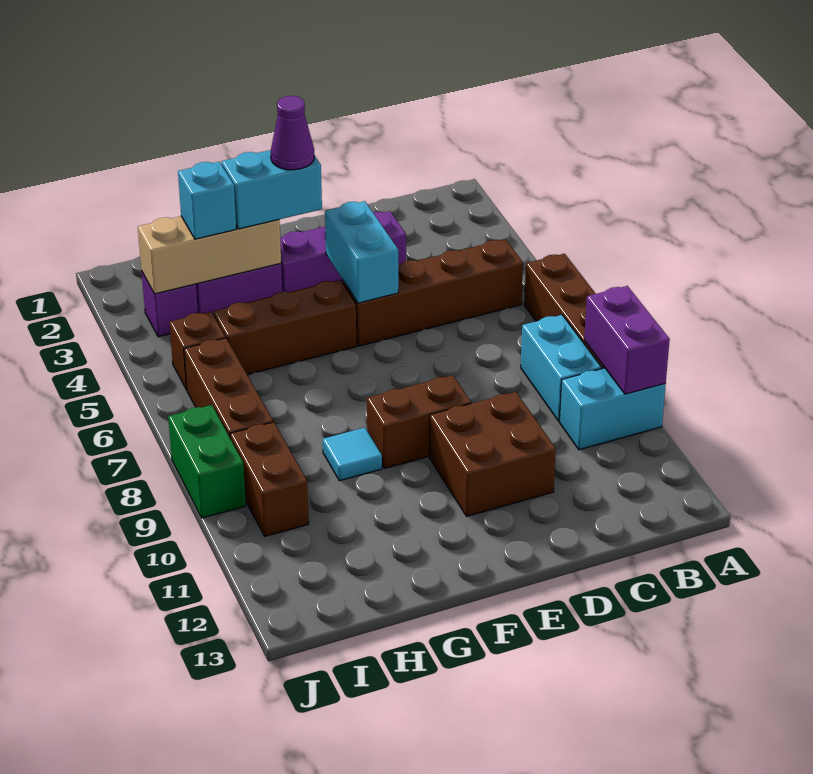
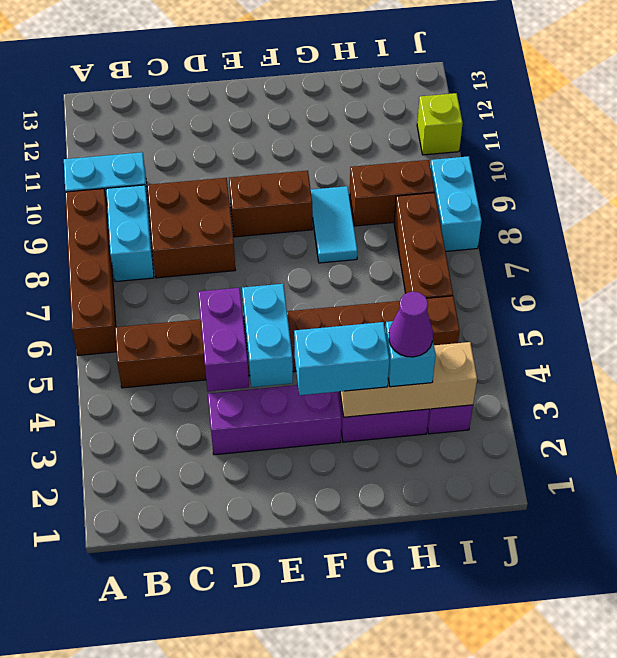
purple brick A9:A10 level 2 -> purple brick D4:D5 level 2
brown brick D10:E11 level 1 -> brown brick C8:D9 level 1
purple cone F3 level 4 -> purple cone H3 level 4
cyan tile G9 level 1 -> cyan tile G8:G9 level 1
brown brick I9:I10 level 1 -> brown brick H9:I9 level 1
green brick J8:J9 level 1 -> cyan brick J8:J9 level 1
none -> lime brick J11 level 1

